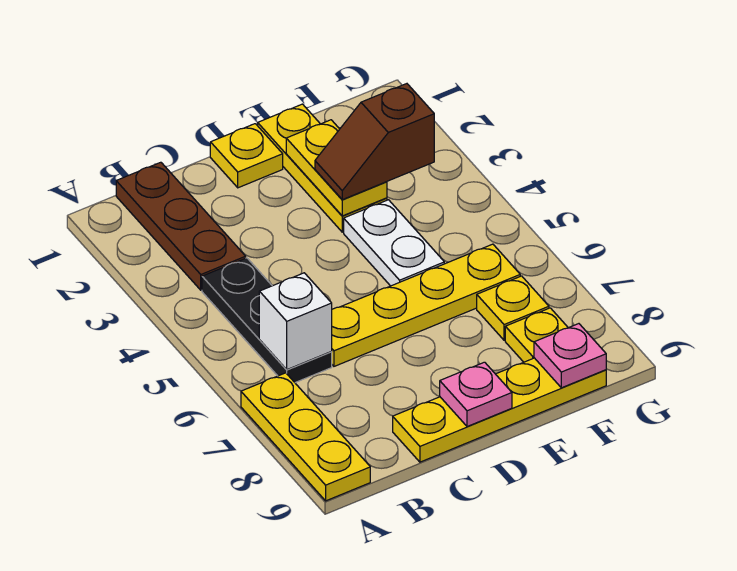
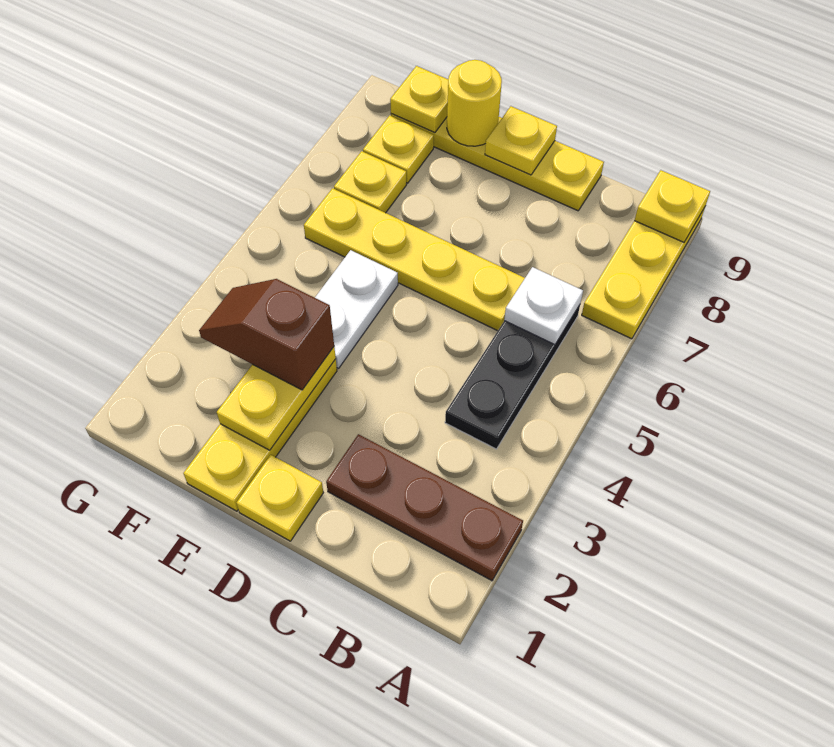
none -> yellow plate A9 level 2
brown plate B1:B3 level 1 -> brown plate A2:C2 level 1
white brick B6 level 2 -> white plate B6 level 2
pink plate D9 level 2 -> yellow plate D9 level 2
brown slope E3:F3 level 3 top F -> brown slope E3:F3 level 3 top E
none -> yellow round brick E9 level 2
pink plate F9 level 2 -> yellow plate F9 level 2

